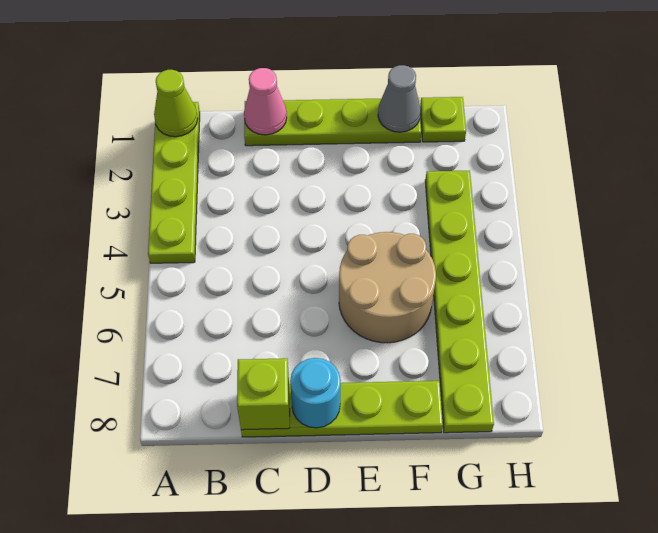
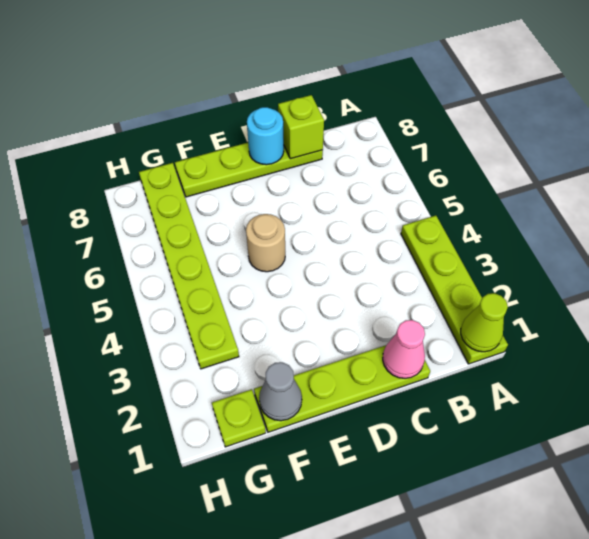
tan round brick E5:F6 level 1 -> tan round brick E5 level 1

